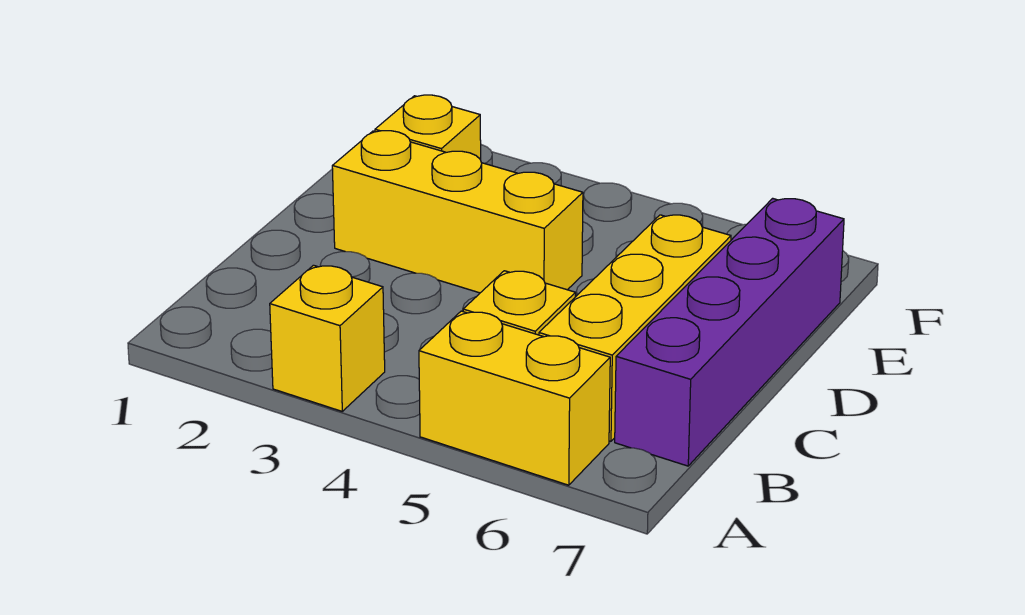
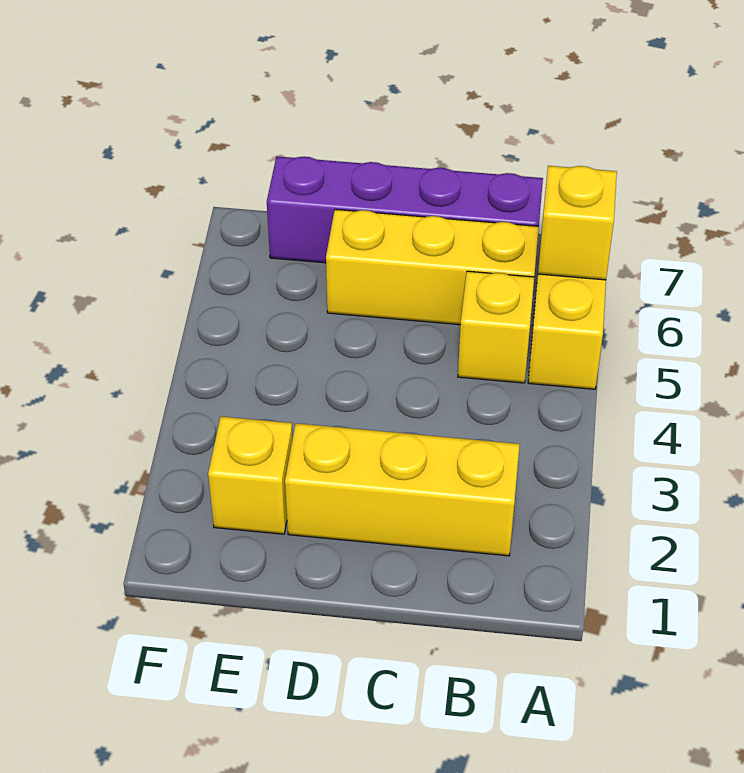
yellow brick A3 level 1 -> yellow brick A6 level 2
yellow brick D2:D4 level 1 -> yellow brick B2:D2 level 1

